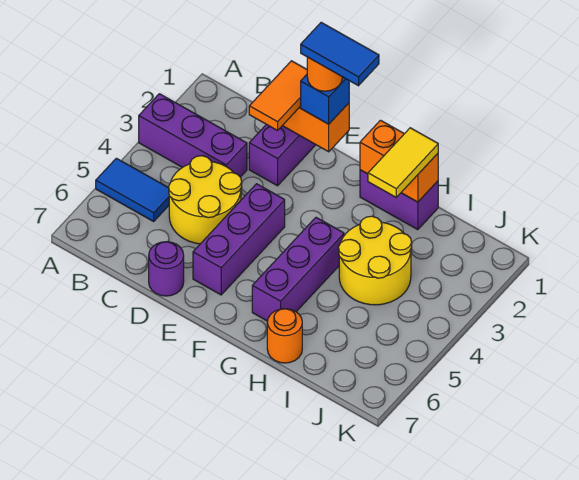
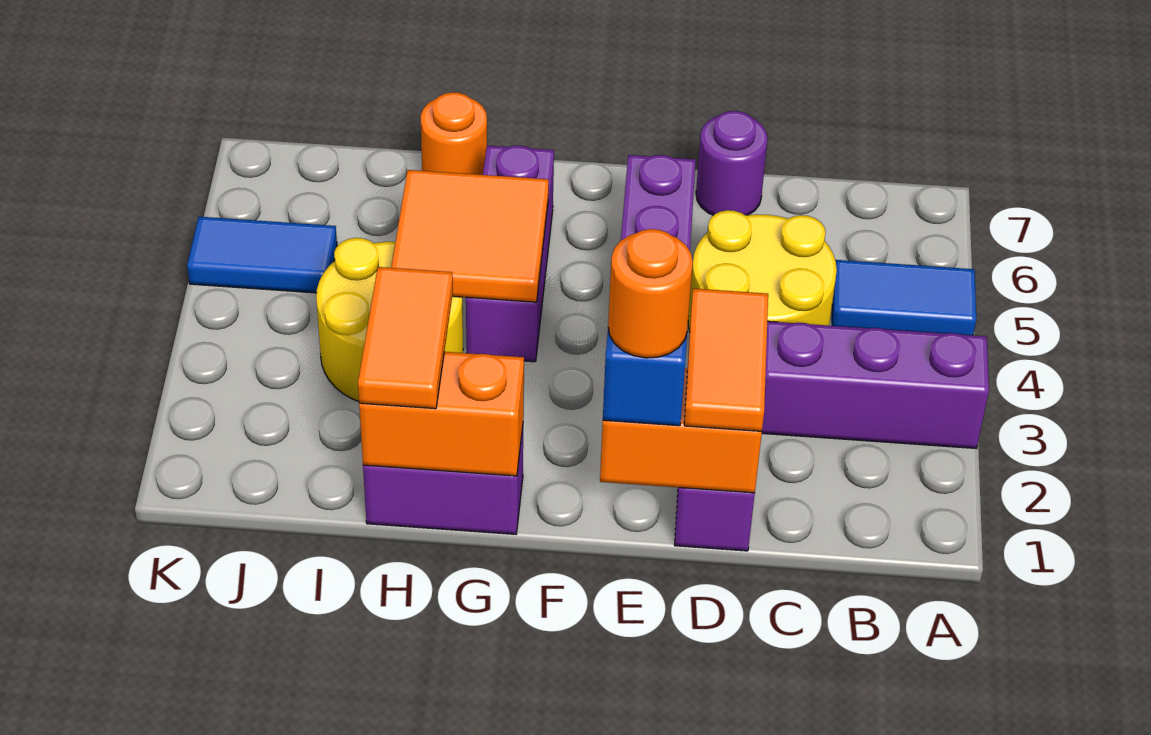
blue tile E1:F1 level 5 -> blue tile J5:K5 level 1
none -> orange tile G4:H5 level 2
yellow tile H1:H2 level 3 -> orange tile H1:H2 level 3

